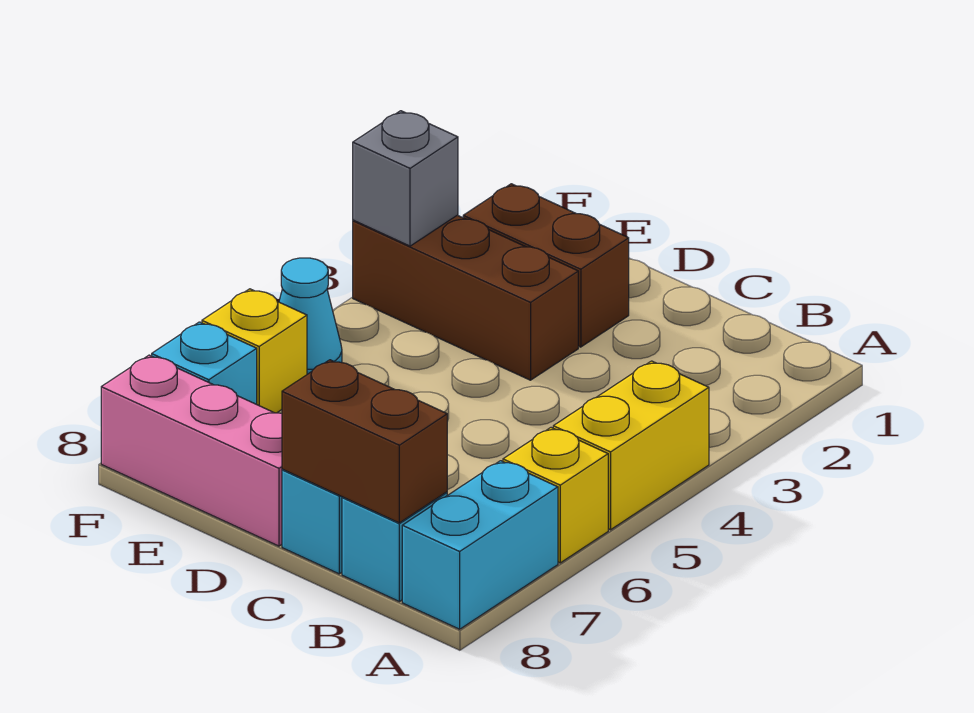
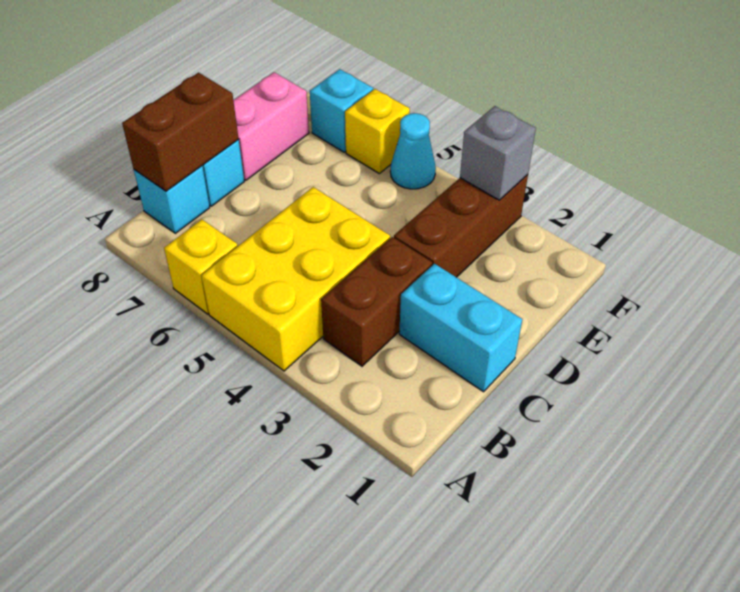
yellow brick A4:A5 level 1 -> yellow brick A4:C5 level 1
cyan brick A7:A8 level 1 -> cyan brick C1:C2 level 1
brown brick D2:E2 level 1 -> brown brick B3:C3 level 1
pink brick D8:F8 level 1 -> pink brick D8:E8 level 1

